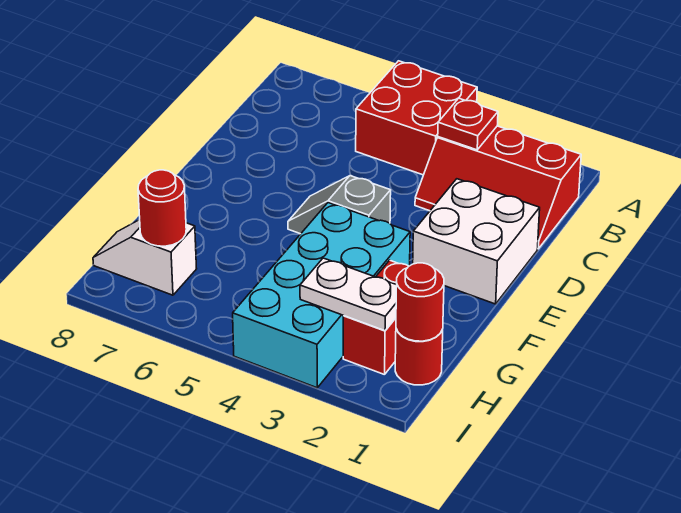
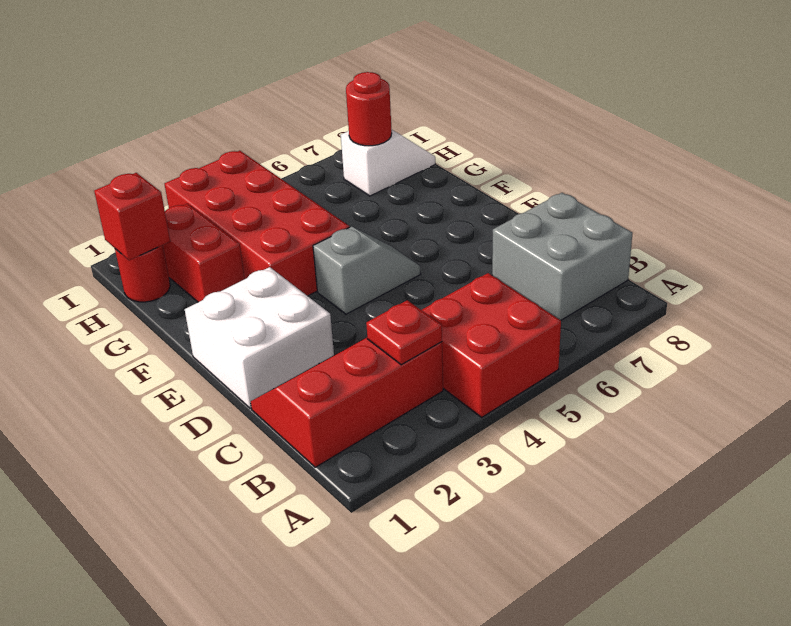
none -> grey brick B7:C8 level 1
cyan brick F3:I4 level 1 -> red brick F3:I4 level 1
red round brick H1 level 2 -> red brick H1 level 2
white plate H2:H3 level 2 -> none

